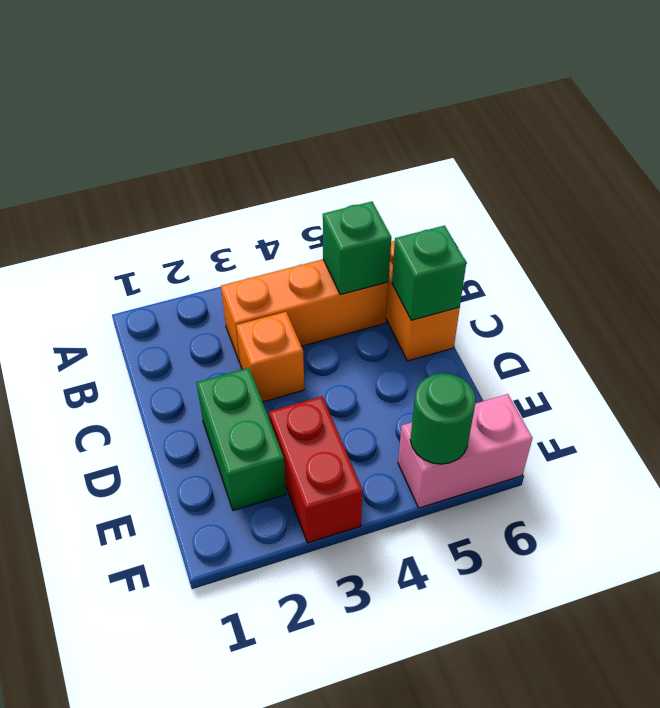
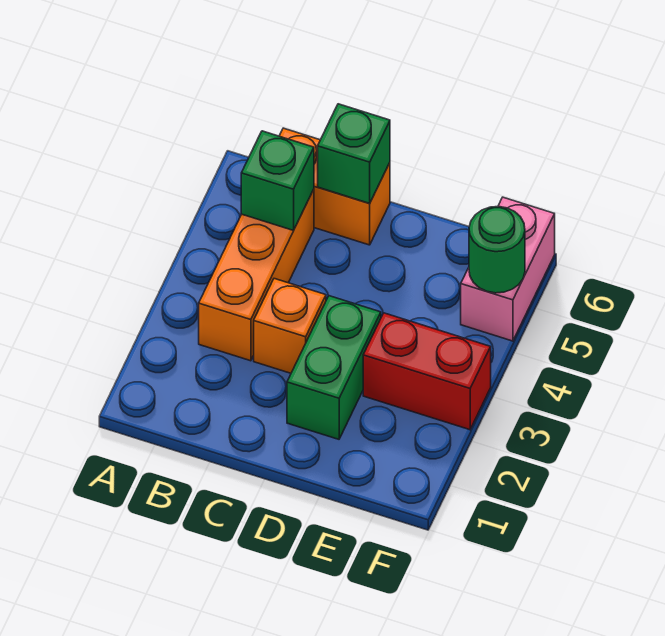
green brick D2:E2 level 1 -> green brick D2:D3 level 1

